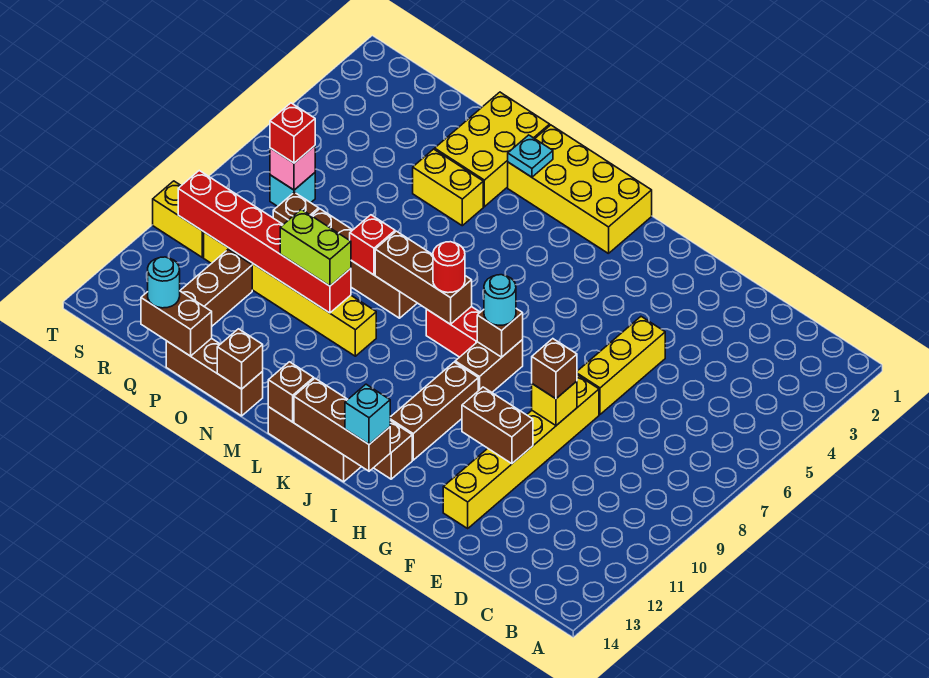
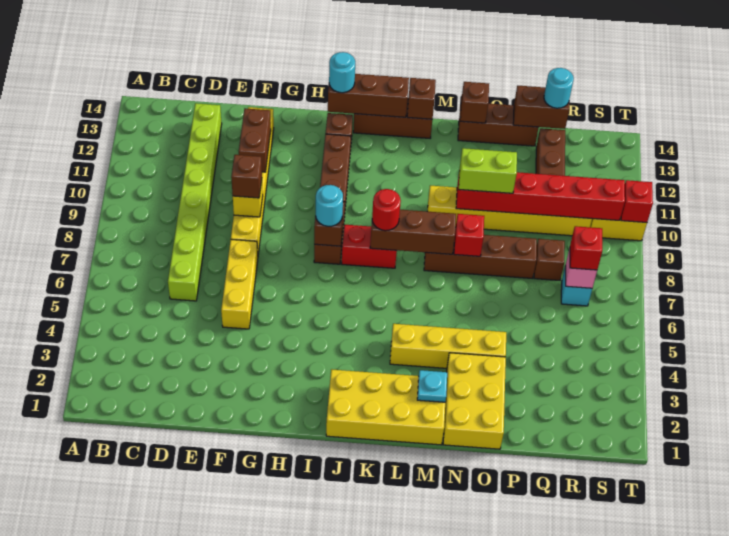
none -> lime brick D6:D13 level 1
brown brick F11:G11 level 2 -> brown brick F11:F12 level 2
cyan brick I14 level 3 -> cyan round brick I14 level 3
yellow brick N4:O4 level 1 -> yellow brick L4:O4 level 1
none -> red brick T10 level 2

